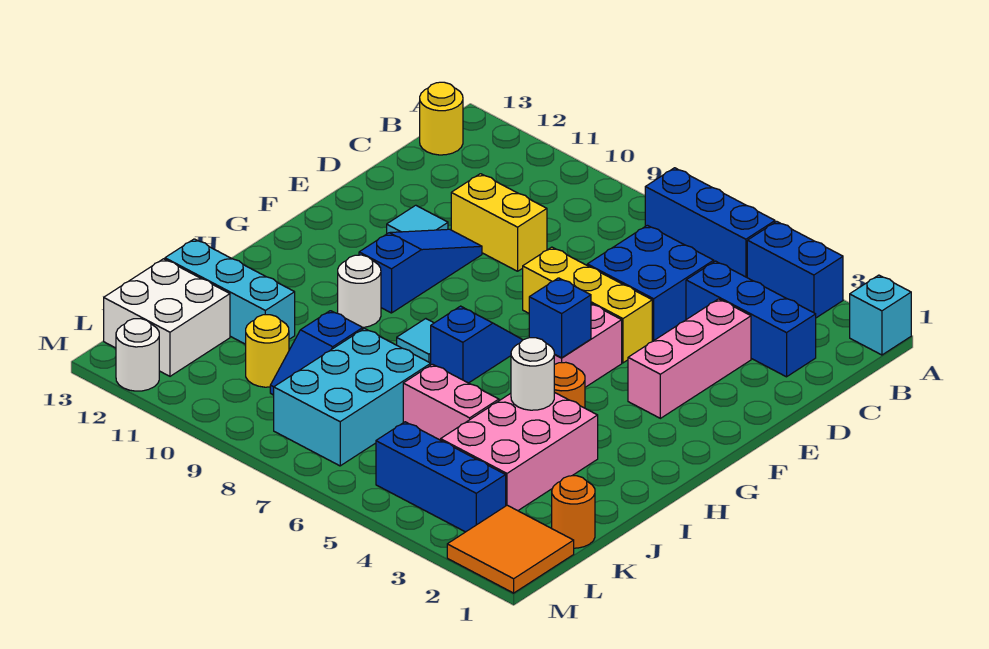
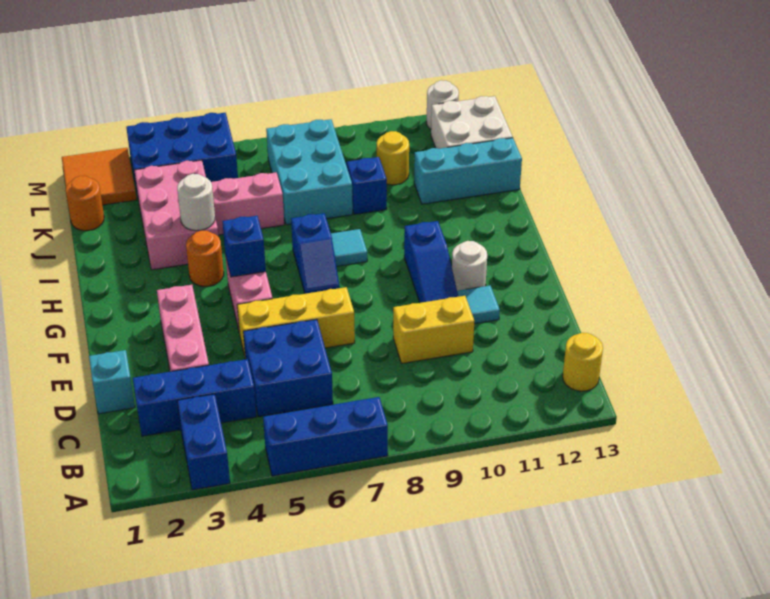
cyan brick A1 level 1 -> cyan brick D1 level 1
blue brick A3:A4 level 1 -> blue brick A3:B3 level 1
white round brick H10 level 1 -> white round brick F11 level 1
blue brick L3:L5 level 1 -> blue brick L3:M5 level 1

